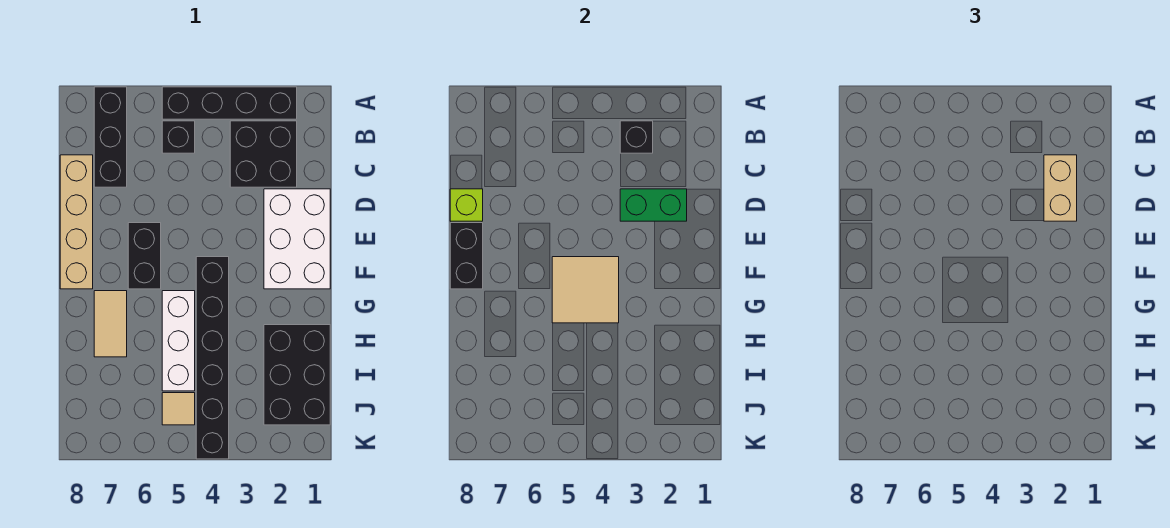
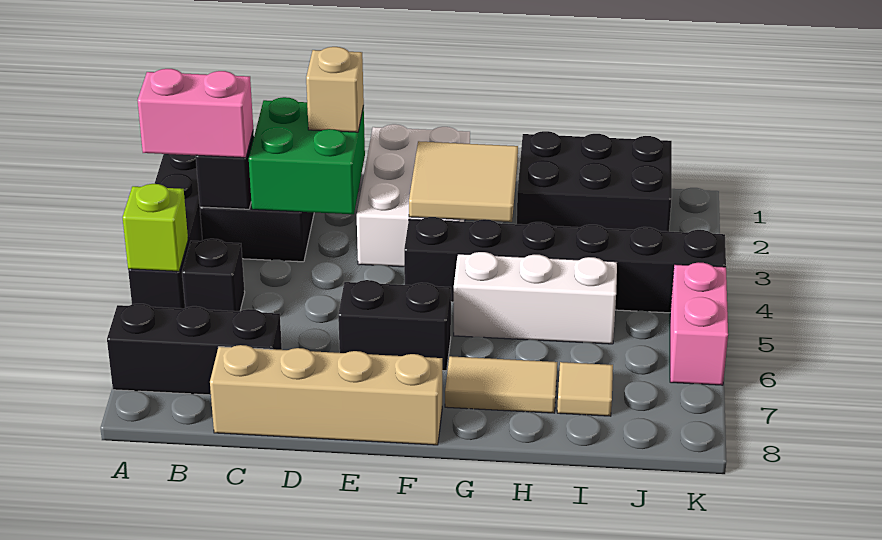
none -> pink brick A3:B3 level 3
tan brick C2:D2 level 3 -> tan brick D2 level 3
white brick D1:F2 level 1 -> white brick E1:F3 level 1
green brick D2:D3 level 2 -> green brick C2:D3 level 2
lime brick D8 level 2 -> lime brick A5 level 2
black brick E8:F8 level 2 -> none
tan tile F4:G5 level 2 -> tan tile F2:G3 level 2
tan tile J5 level 1 -> tan tile I7 level 1
none -> pink brick K5:K6 level 1

